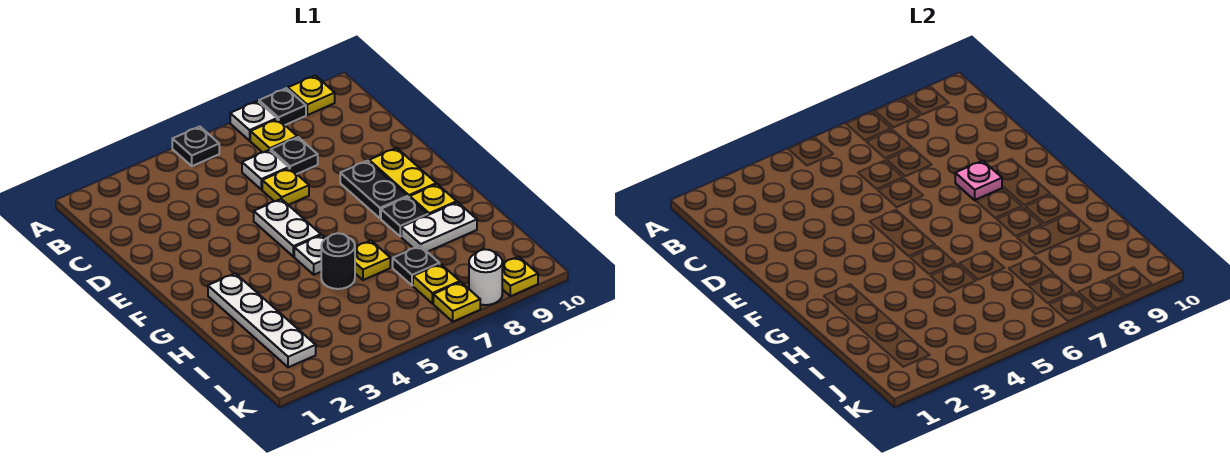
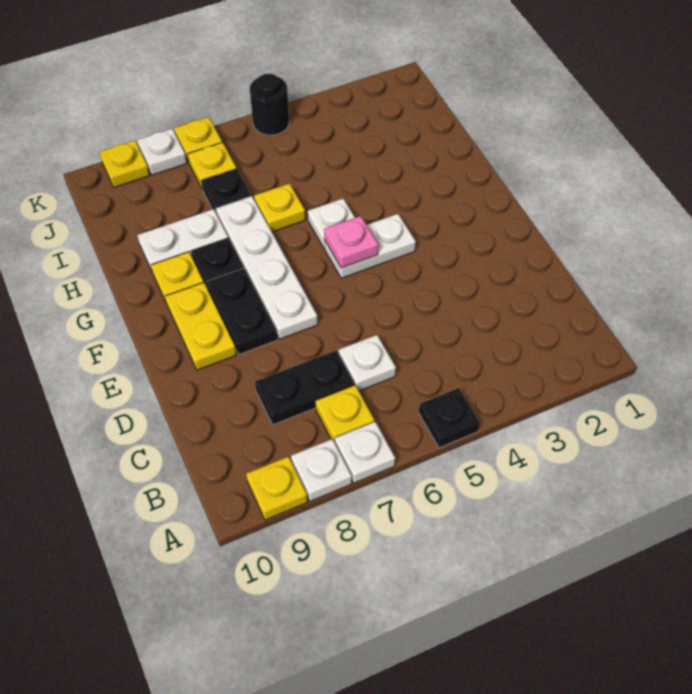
black plate A8 level 1 -> white plate A8 level 1
black plate C7 level 1 -> black plate C7:C8 level 1
yellow plate D6 level 1 -> none
white plate E5:F5 level 1 -> white plate F4:F5 level 1
pink plate E8 level 2 -> pink plate F5 level 2
white plate G2:J2 level 1 -> white plate E7:H7 level 1
black round brick H5 level 1 -> black round brick K5 level 1
white round brick K8 level 1 -> white plate K8 level 1

